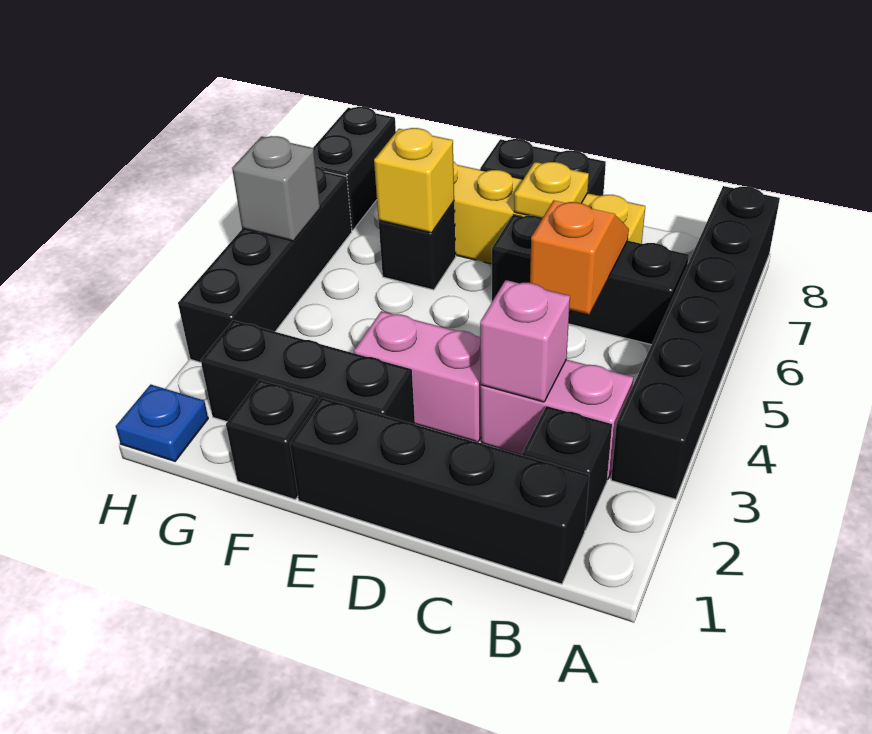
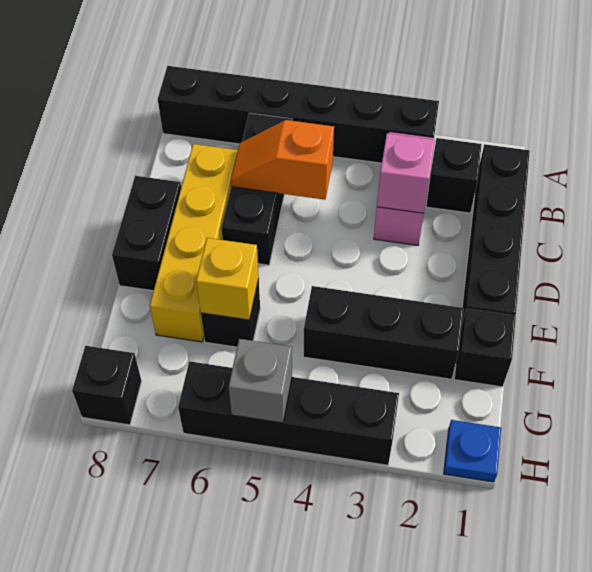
pink brick D3:E3 level 1 -> none
yellow plate D7 level 2 -> none
black brick E2:G2 level 1 -> black brick F2:F4 level 1
black brick H7:H8 level 1 -> black brick H8 level 1

